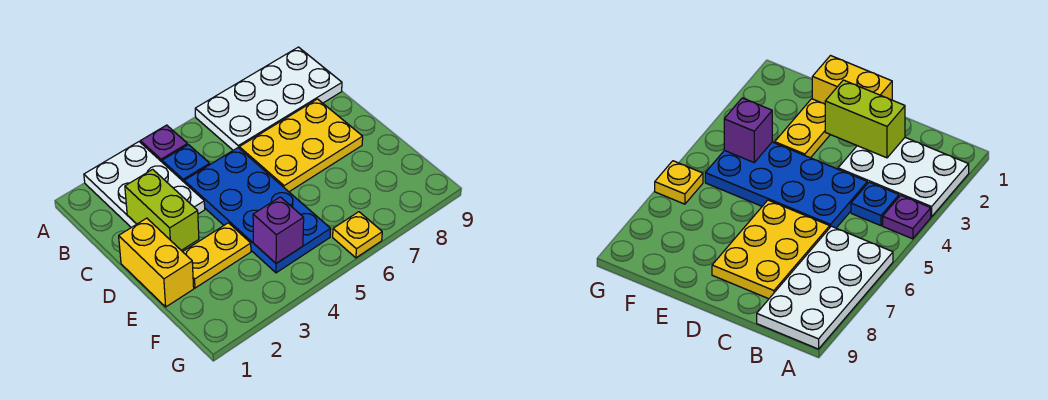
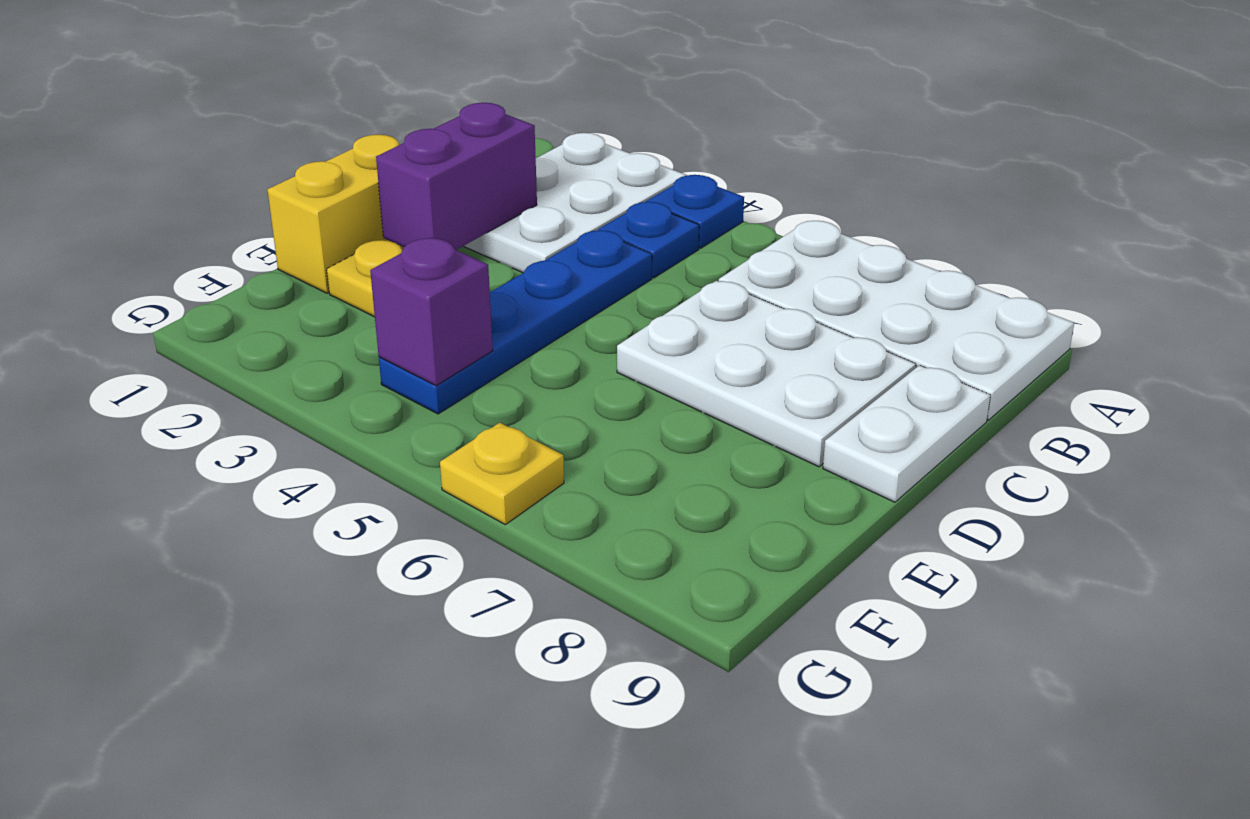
purple plate A4 level 1 -> blue plate A4 level 1
lime brick C2:D2 level 2 -> purple brick C2:D2 level 2
blue plate C4:F5 level 1 -> blue plate C4:F4 level 1
yellow plate C6:D8 level 1 -> white plate C6:D8 level 1
none -> white plate C9:D9 level 1

